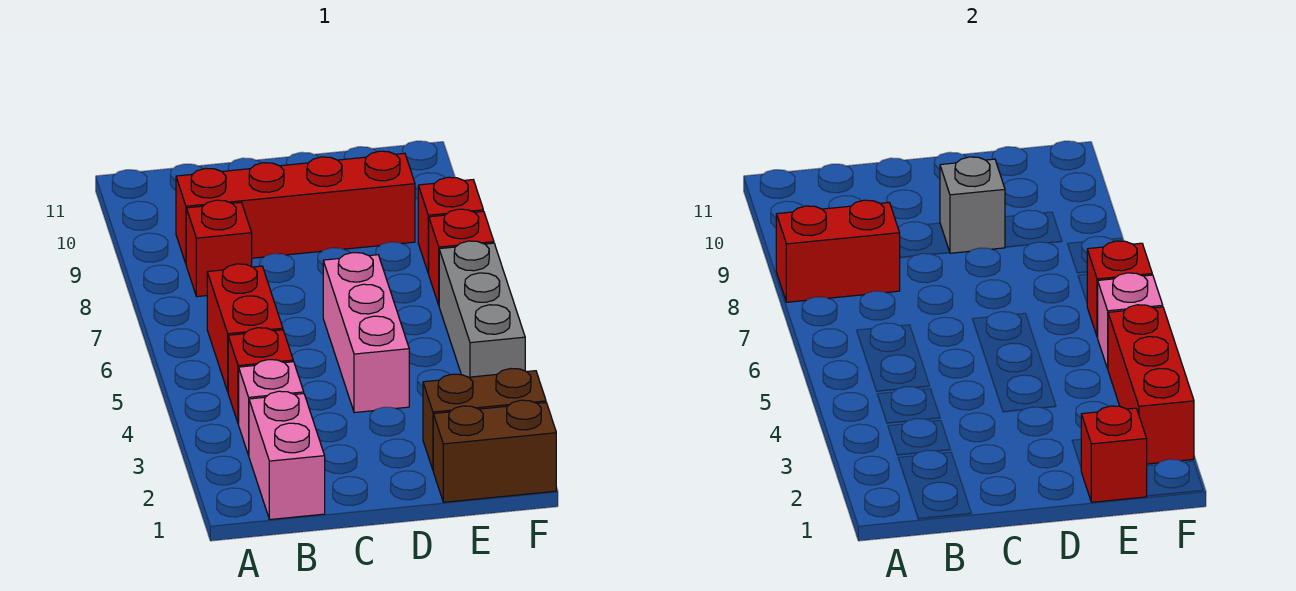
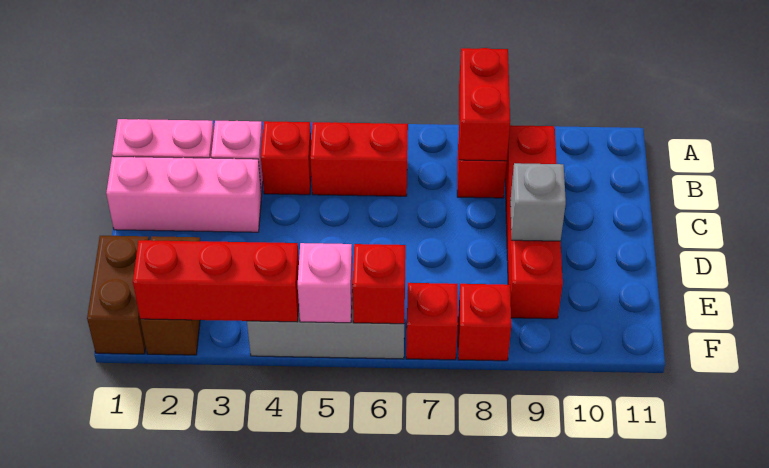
pink brick D4:D6 level 1 -> pink brick C1:C3 level 1
red brick E1 level 2 -> none

